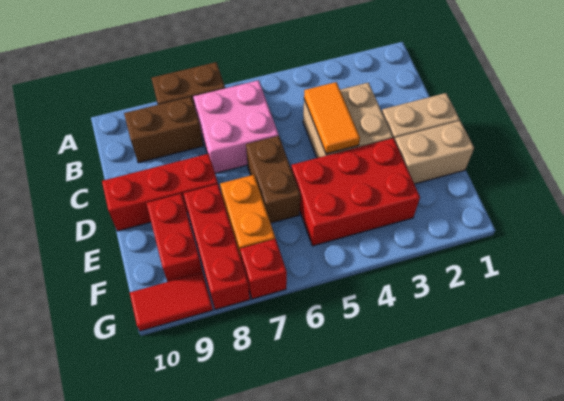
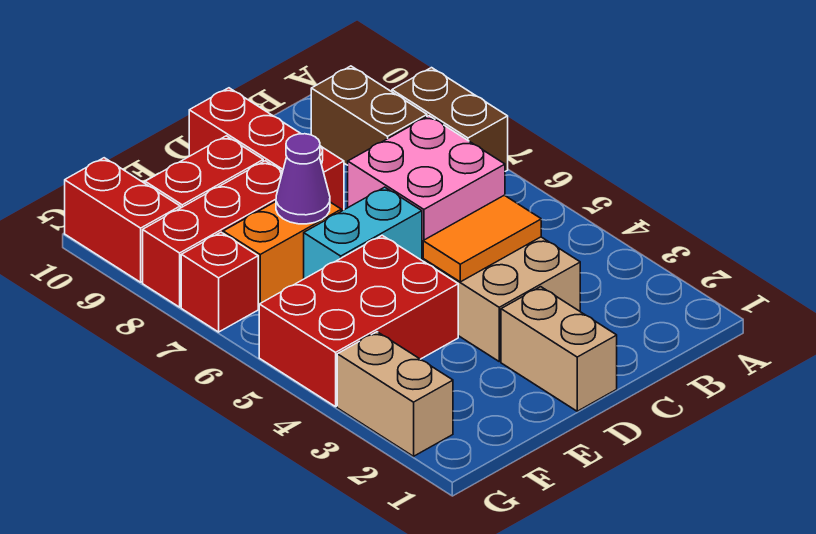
brown brick D6:E6 level 1 -> cyan brick D6:E6 level 1
tan brick E1:E2 level 1 -> tan brick G2:G3 level 1
red brick E3:F5 level 1 -> red brick E4:G5 level 1
none -> purple cone E7 level 2
red tile G9:G10 level 1 -> red brick G9:G10 level 1

